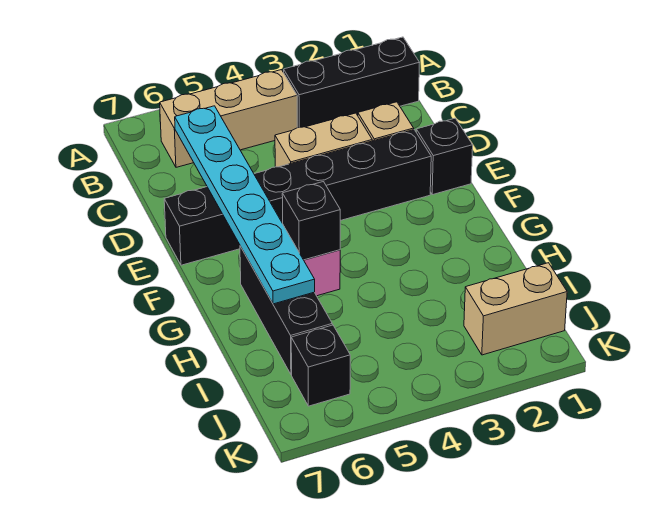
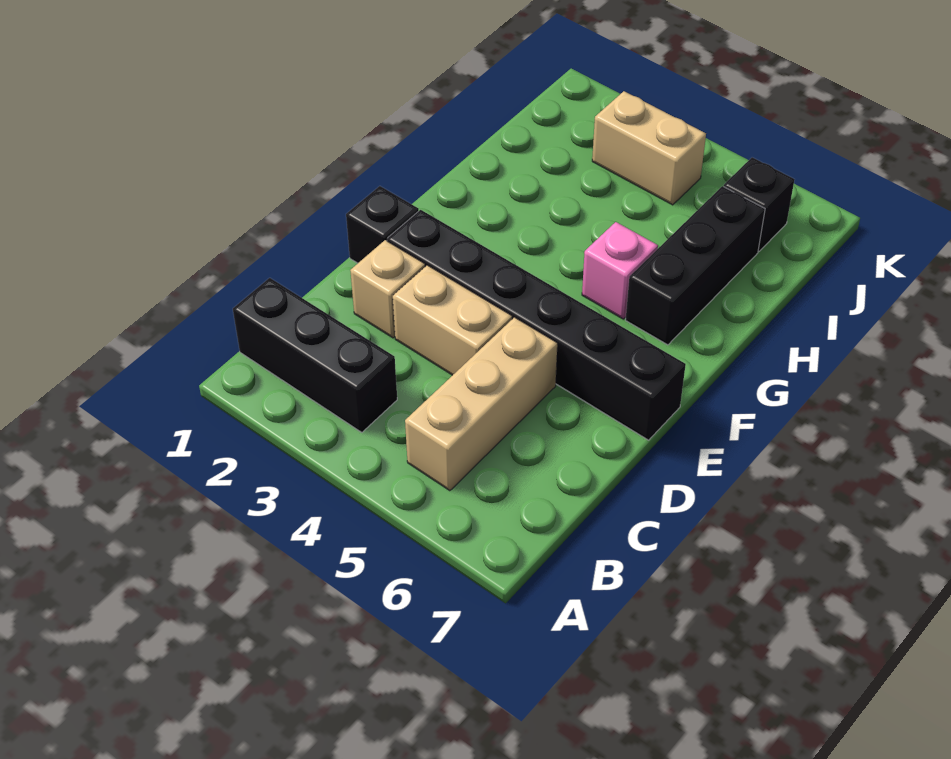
tan brick B4:B6 level 1 -> tan brick B5:D5 level 1
cyan plate C6:H6 level 2 -> none
black brick G5 level 2 -> none
tan brick J1:J2 level 1 -> tan brick J3:J4 level 1

